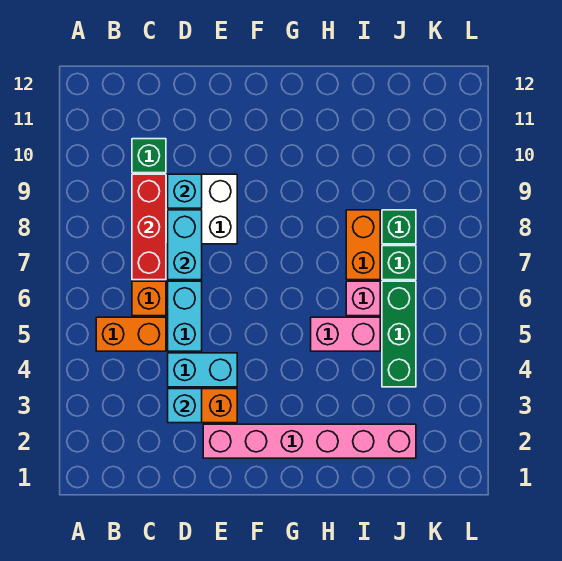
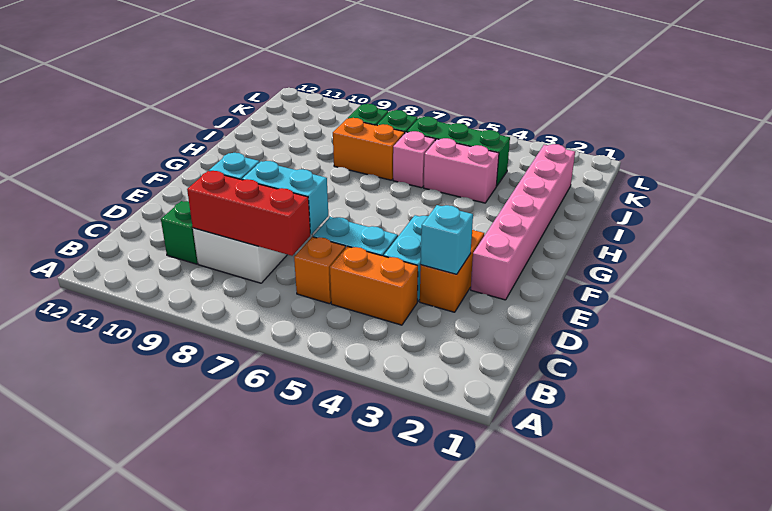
orange brick B5:C5 level 1 -> orange brick C4:C5 level 1
pink brick H5:I5 level 1 -> pink brick I4:I5 level 1

